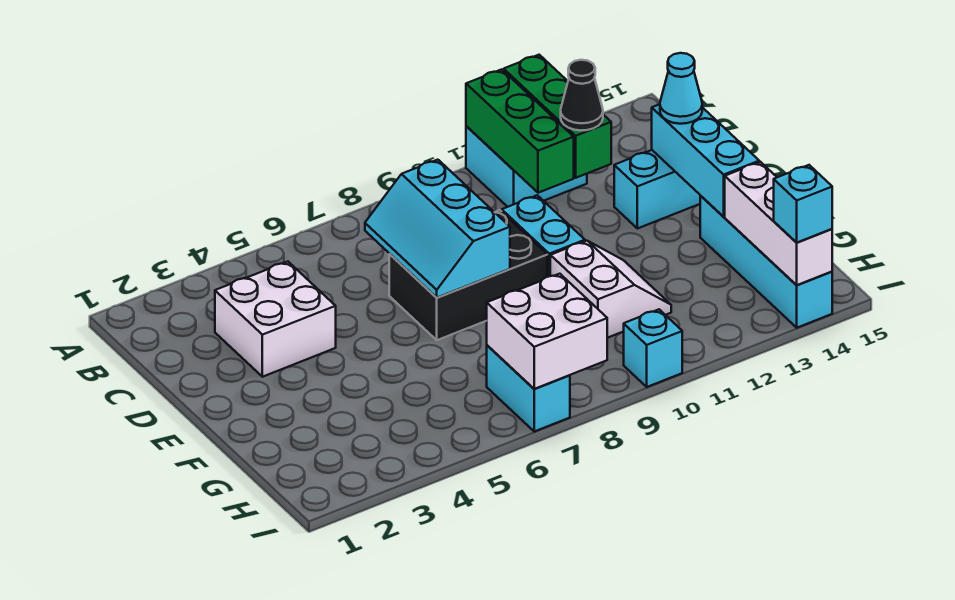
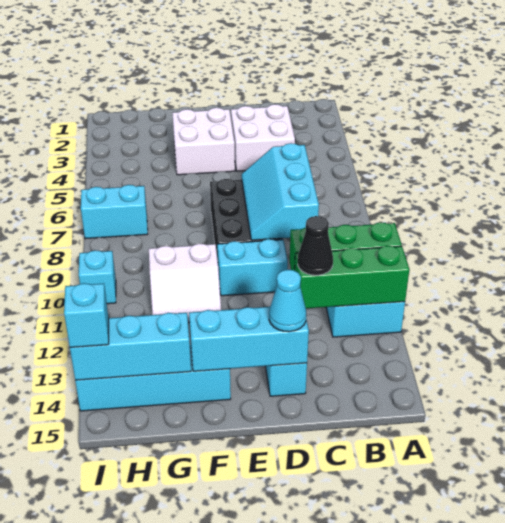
cyan slope C7:E8 level 2 top 8 -> cyan slope C7:D9 level 2 top C
white brick G14:I14 level 2 -> cyan brick G14:I14 level 2
white brick H7:I8 level 2 -> white brick E3:F4 level 1

